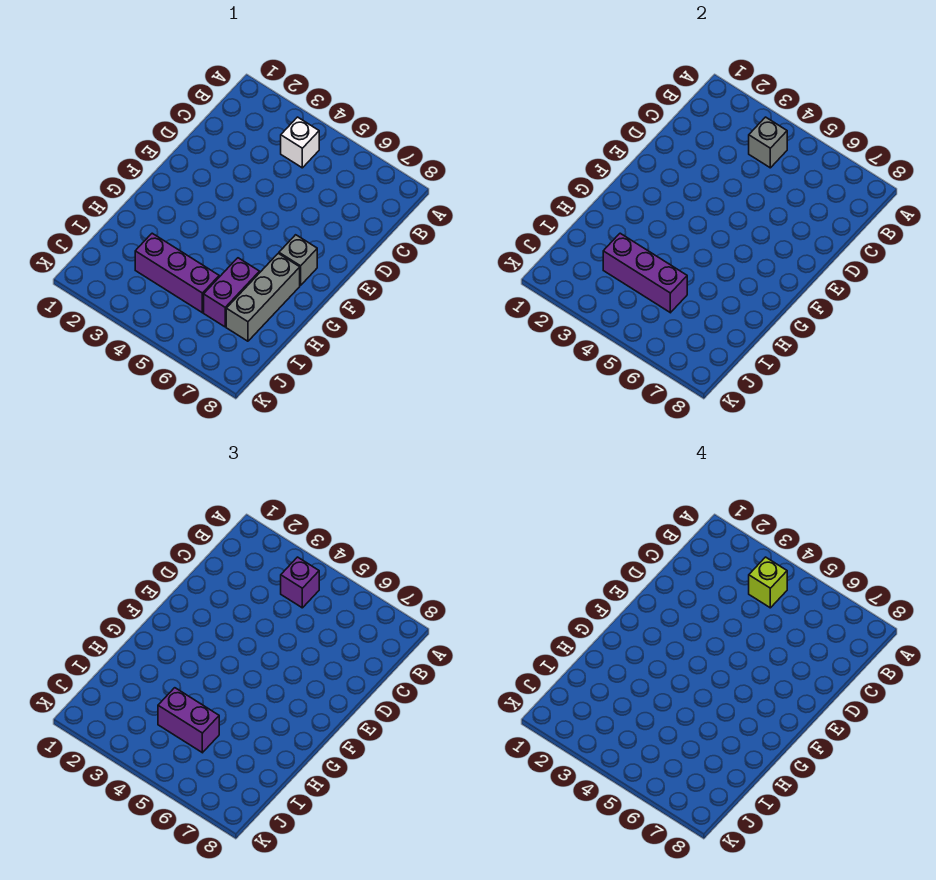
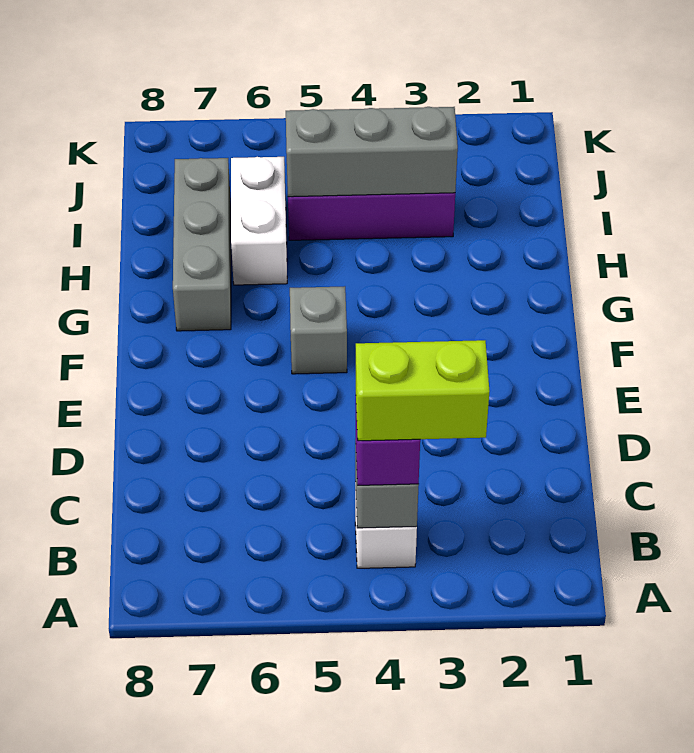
lime brick B4 level 4 -> lime brick B3:B4 level 4
grey brick F7 level 1 -> grey brick F5 level 1
purple brick H6:I6 level 1 -> white brick H6:I6 level 1
purple brick I3:I5 level 2 -> grey brick I3:I5 level 2
purple brick I4:I5 level 3 -> none

